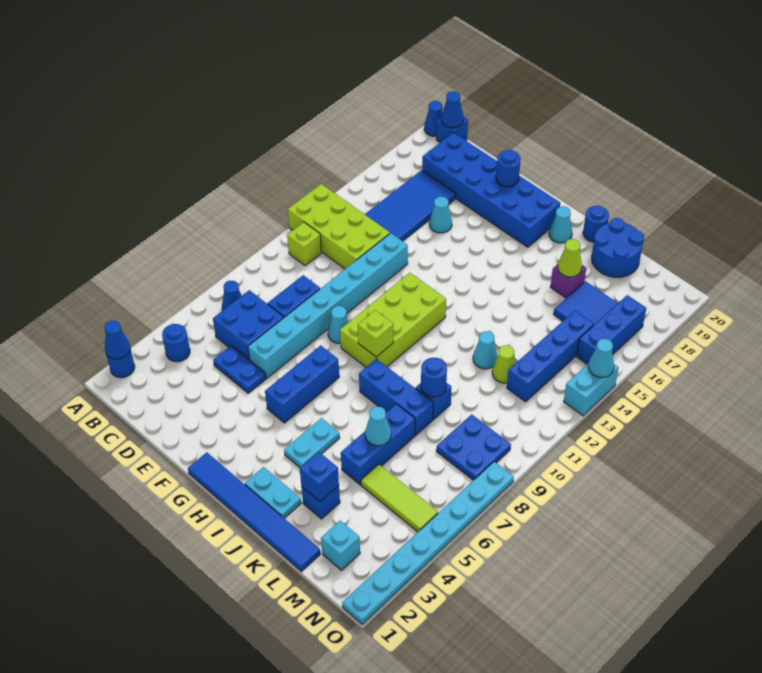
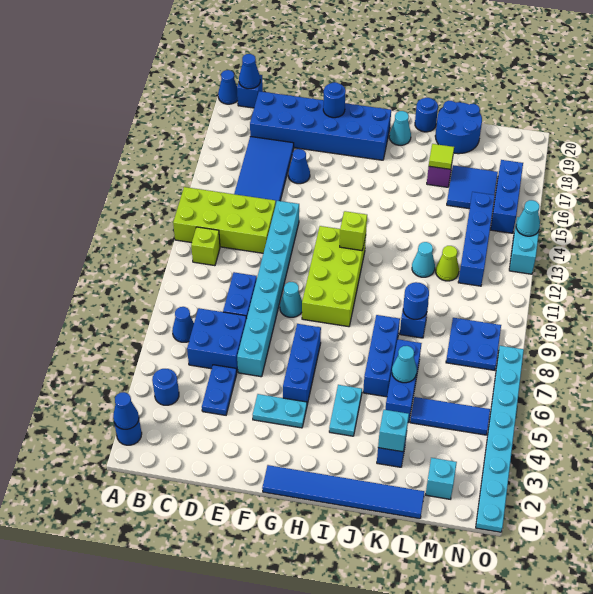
blue plate D5:E5 level 1 -> blue plate D4:D5 level 1
cyan cone E16 level 1 -> blue cone E16 level 1
lime brick H9 level 2 -> lime brick H12 level 2
cyan plate I2:J2 level 1 -> cyan plate F4:G4 level 1
blue brick I8:K8 level 1 -> blue brick J6:J8 level 1
blue brick K3 level 2 -> cyan brick K3 level 2
lime cone K17 level 2 -> lime tile K17 level 2
lime tile L5:N5 level 1 -> blue tile L5:N5 level 1

